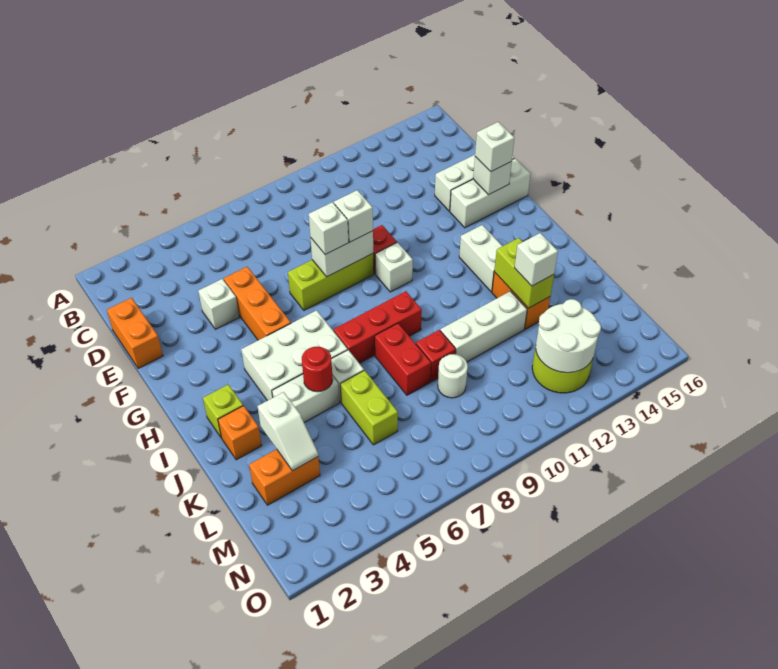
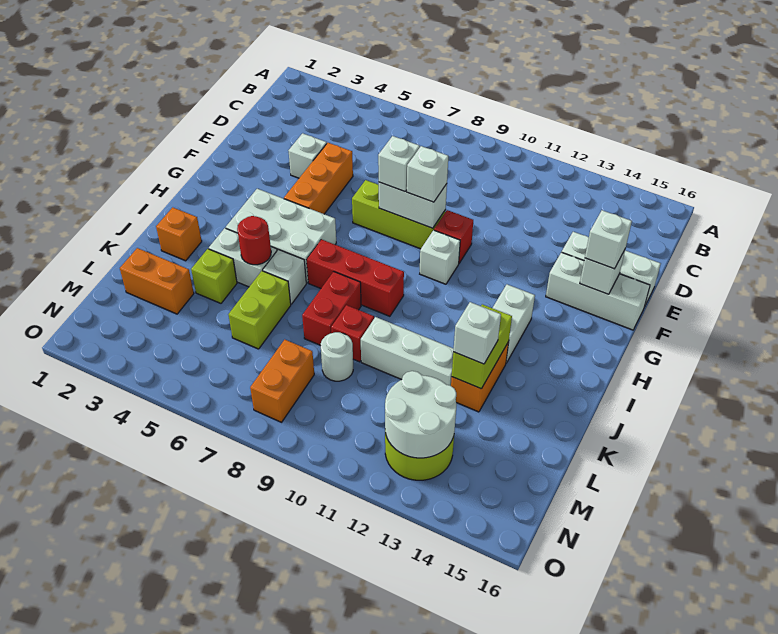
orange brick D1:E1 level 1 -> orange brick M8:N8 level 1
lime brick I2 level 1 -> lime brick K4 level 1
white slope K3:L3 level 2 top K -> none

